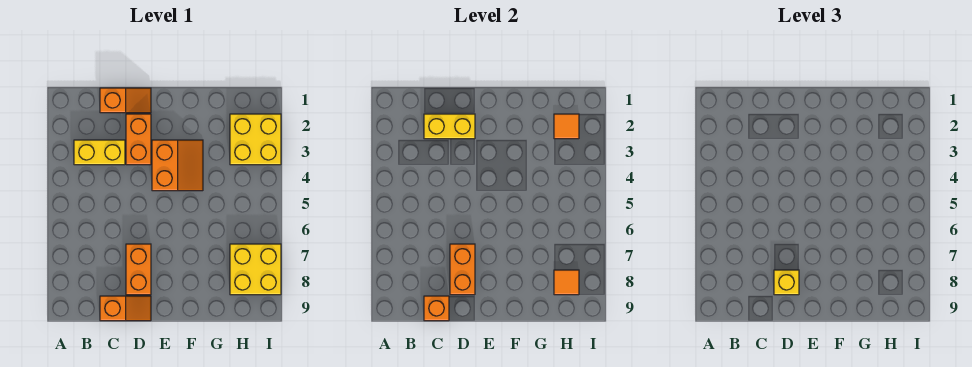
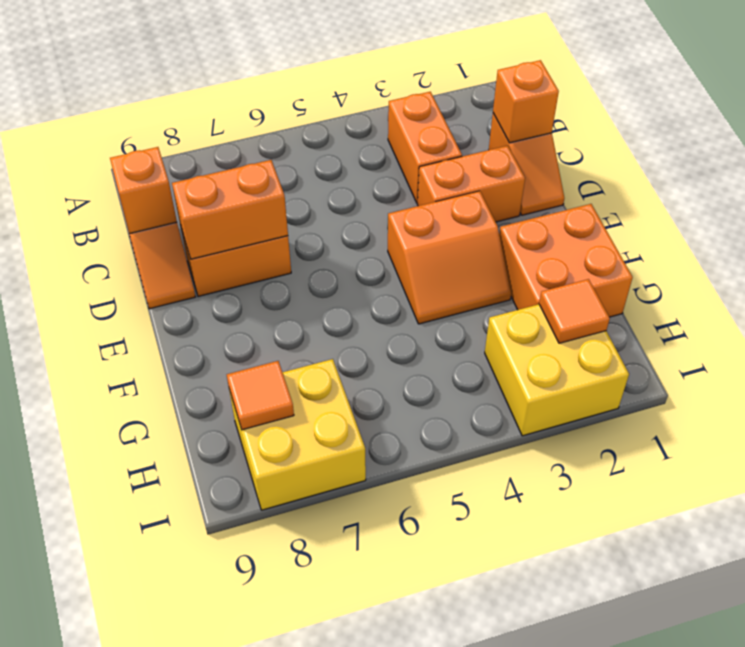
yellow brick B3:C3 level 1 -> orange brick B3:C3 level 1
none -> orange brick C1 level 2
yellow brick C2:D2 level 2 -> none
yellow brick D8 level 3 -> none
none -> orange brick F1:G2 level 1

